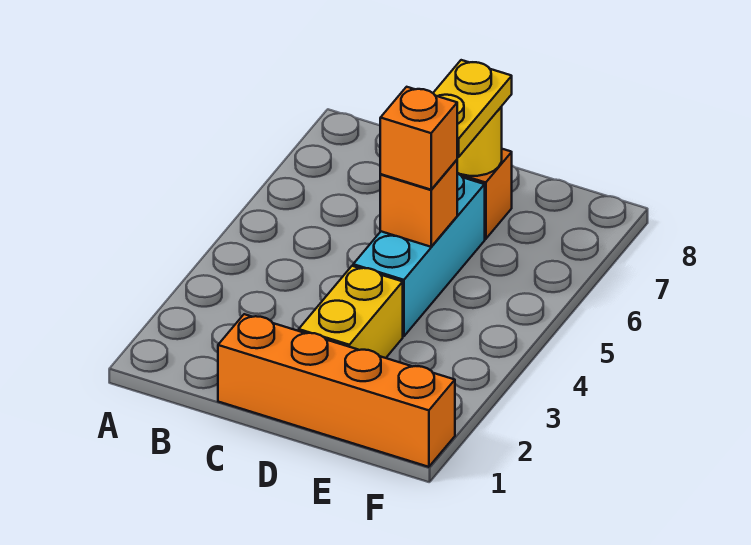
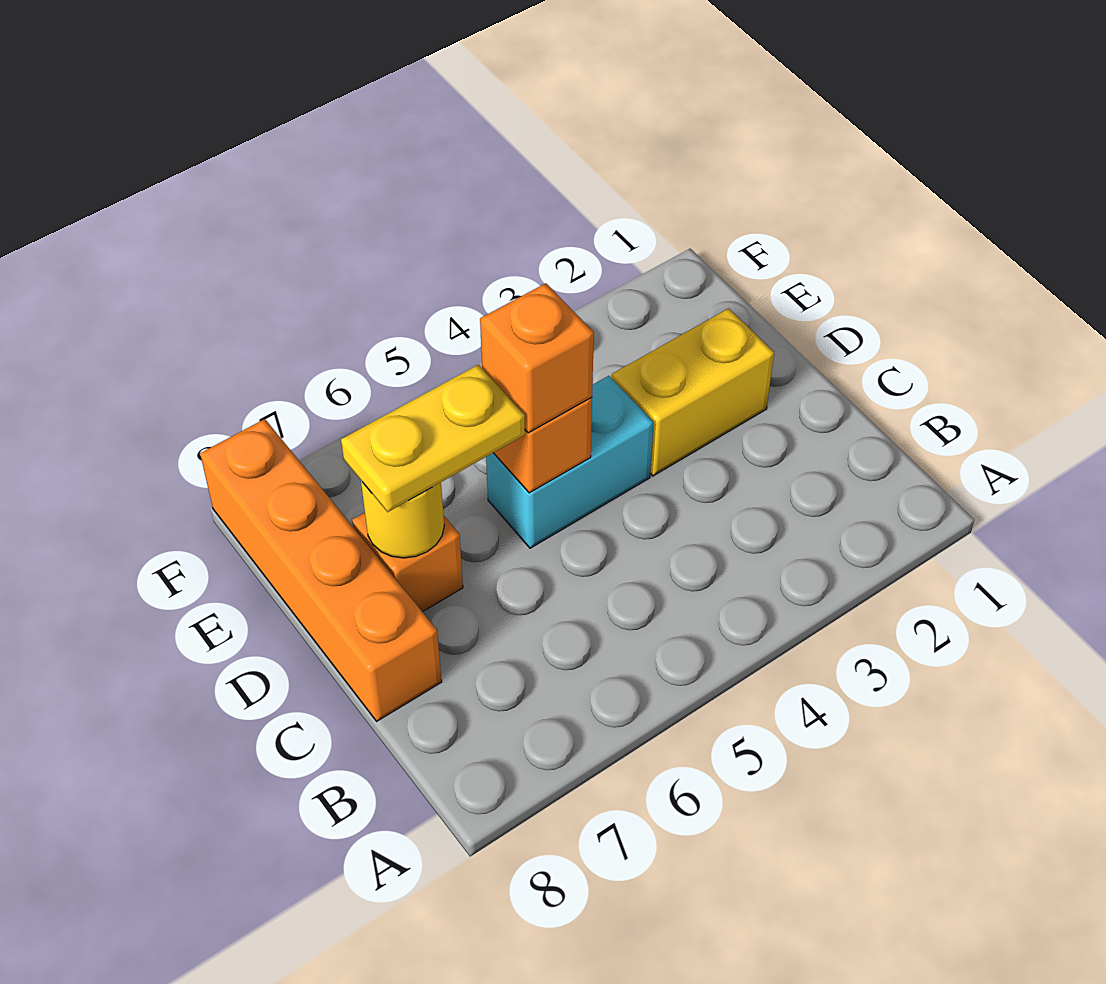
orange brick C1:F1 level 1 -> orange brick C8:F8 level 1
cyan brick D4:D6 level 1 -> cyan brick D4:D5 level 1

